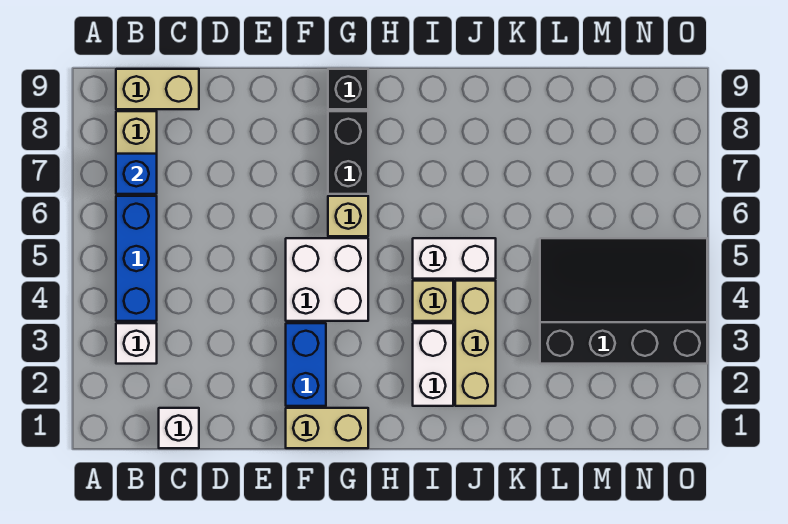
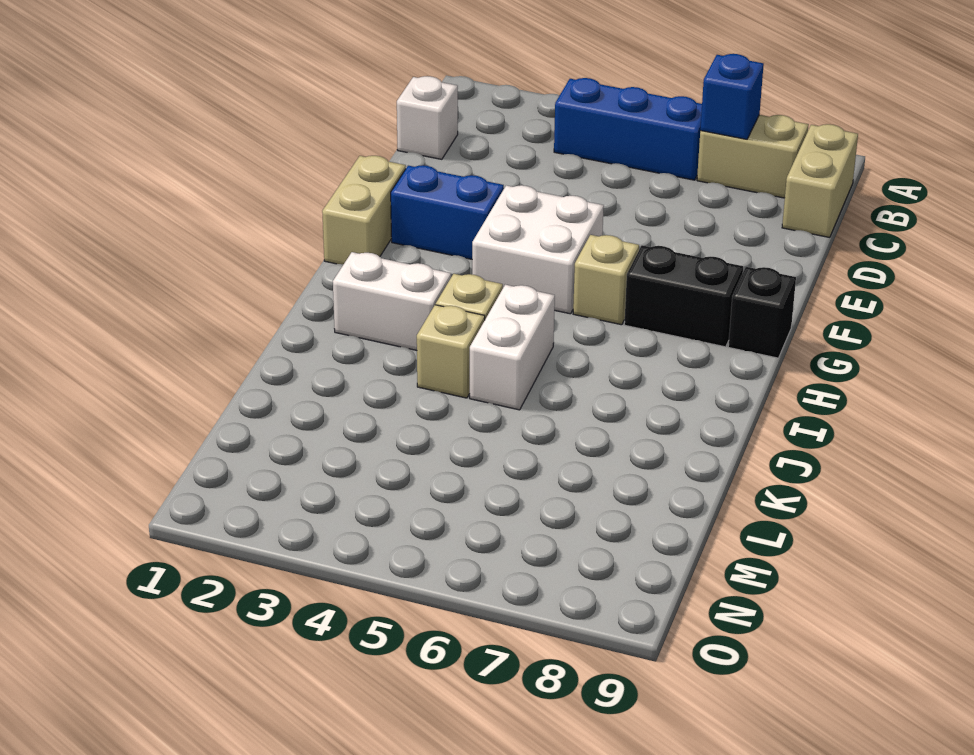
white brick B3 level 1 -> none
tan brick J2:J4 level 1 -> tan brick J4 level 1
black slope L3:O5 level 1 top 3 -> none

